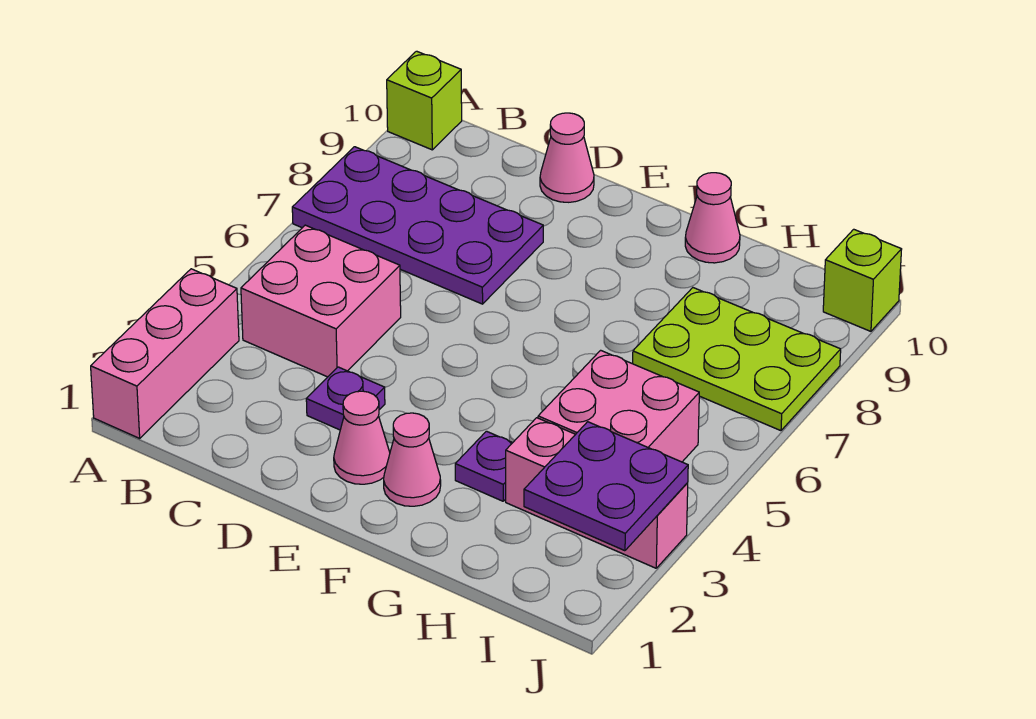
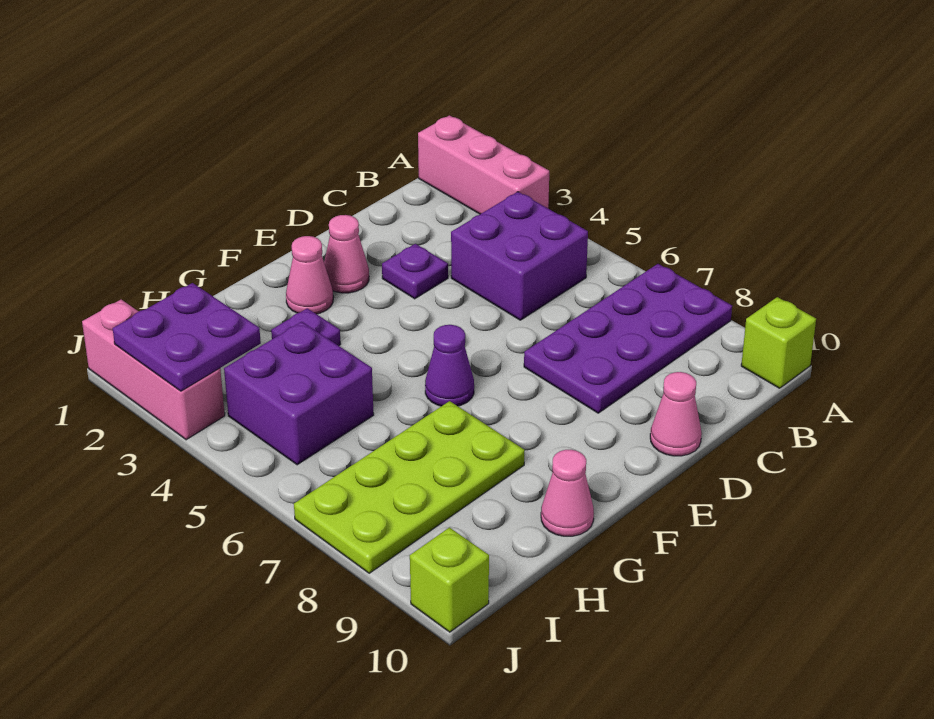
pink brick B4:C5 level 1 -> purple brick B4:C5 level 1
none -> purple cone F6 level 1
pink brick H3:J3 level 1 -> pink brick J1:J3 level 1
pink brick H4:I5 level 1 -> purple brick H4:I5 level 1
lime plate H7:J8 level 1 -> lime plate G7:J8 level 1

